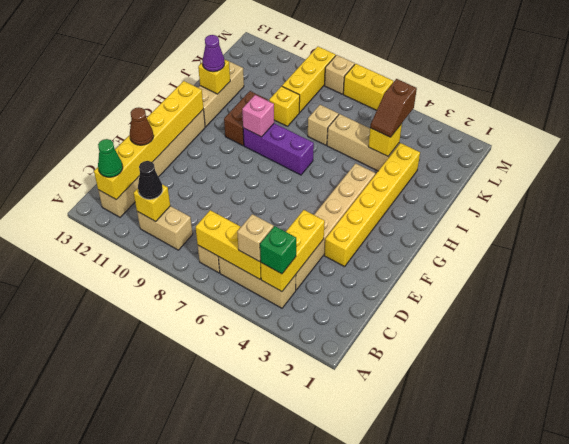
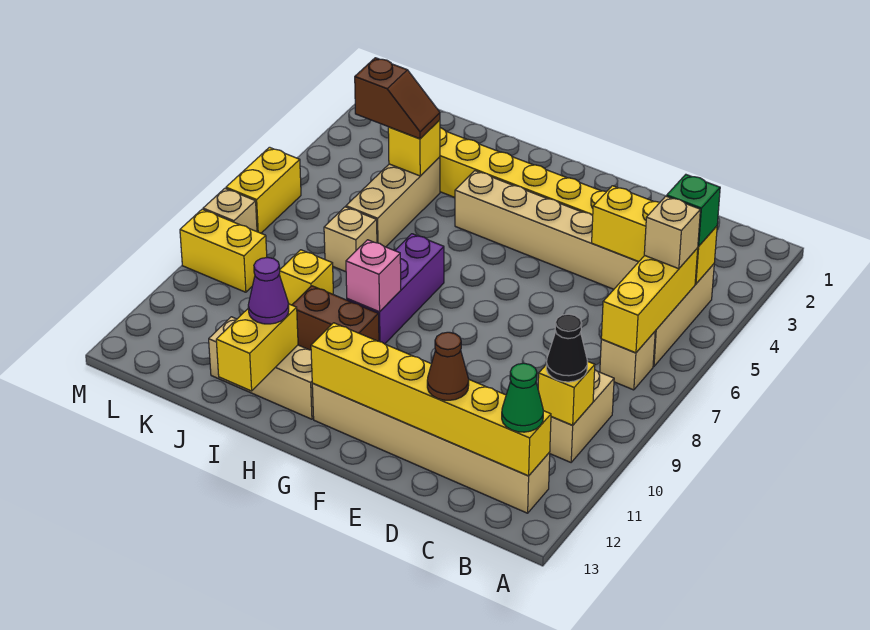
yellow brick I12 level 2 -> yellow brick I12:I13 level 2
yellow brick K9:M9 level 1 -> yellow brick L9:M9 level 1

